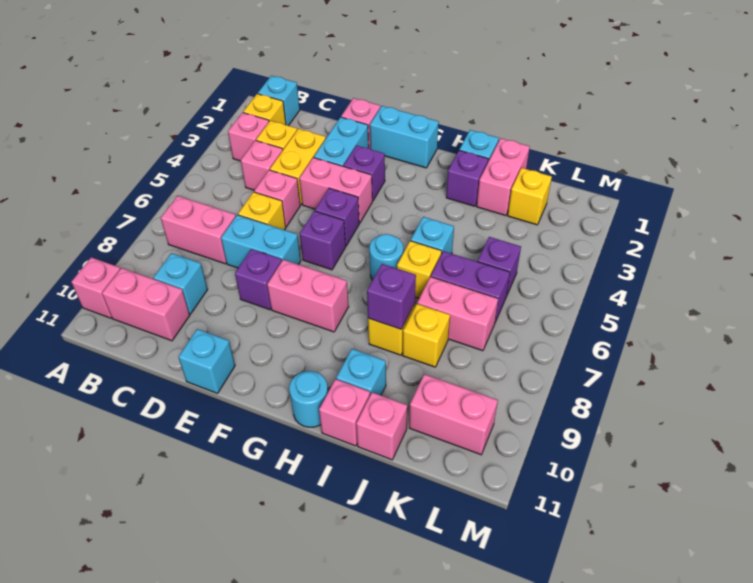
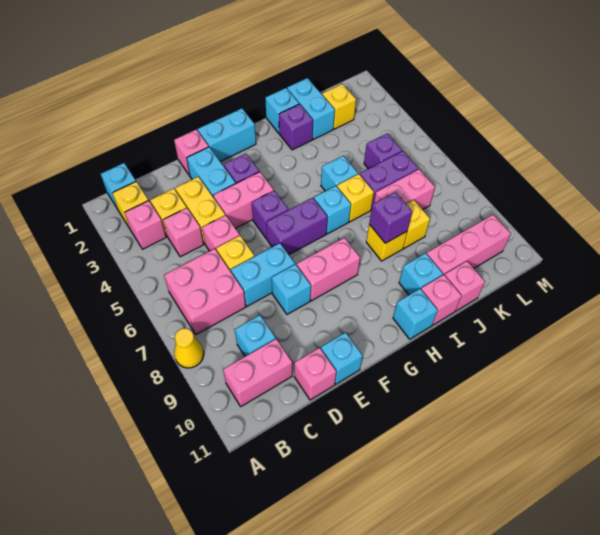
none -> yellow cone A8 level 1
pink brick A10 level 1 -> pink brick D11 level 1
pink brick B7:C7 level 1 -> pink brick B6:C7 level 1
purple brick E8 level 1 -> cyan brick E8 level 1
purple brick F6 level 1 -> purple brick F6:G6 level 1
cyan round brick H6 level 1 -> cyan brick H6 level 1
cyan round brick H11 level 1 -> cyan brick H11 level 1
pink brick J1:J2 level 1 -> cyan brick J1:J2 level 1
pink brick K10:L10 level 1 -> pink brick J10:L10 level 1

